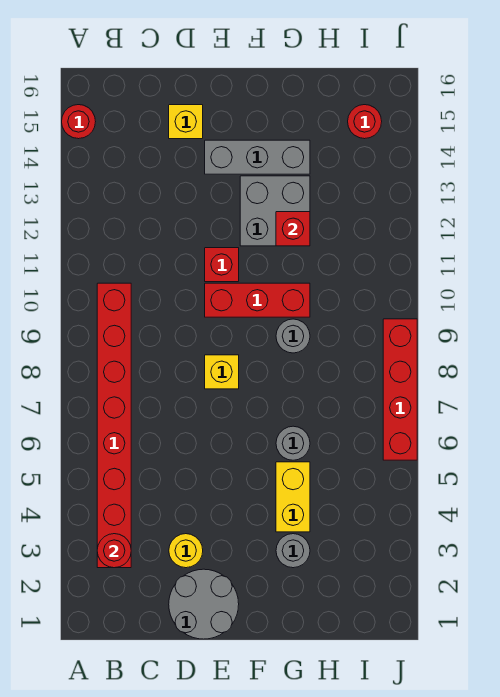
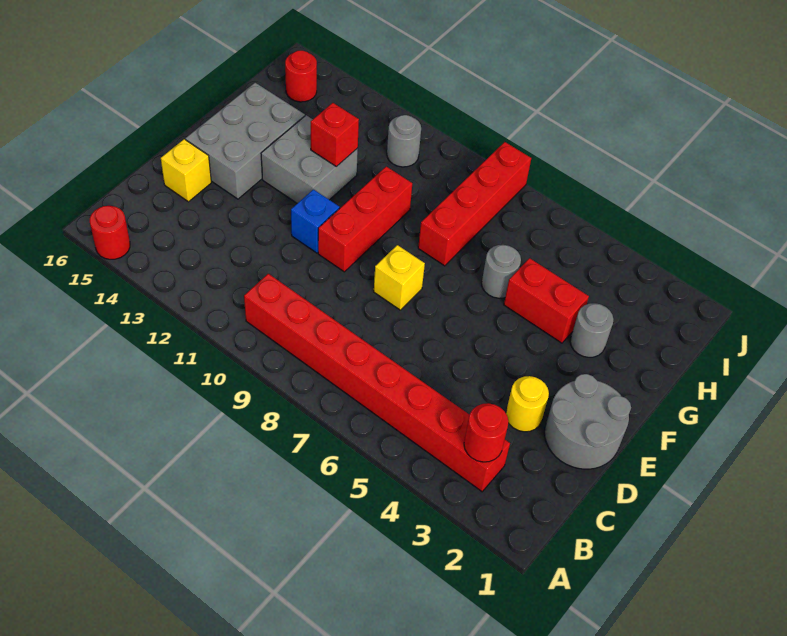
red brick E11 level 1 -> blue brick E11 level 1
grey brick E14:G14 level 1 -> grey brick E14:G15 level 1
yellow brick G4:G5 level 1 -> red brick G4:G5 level 1
grey round brick G9 level 1 -> grey round brick I11 level 1
red brick J6:J9 level 1 -> red brick G8:J8 level 1

